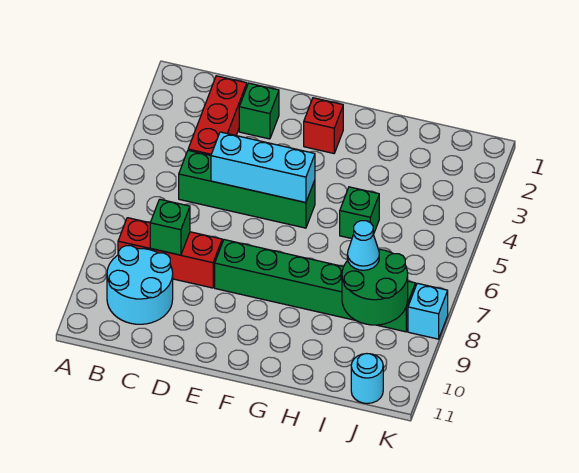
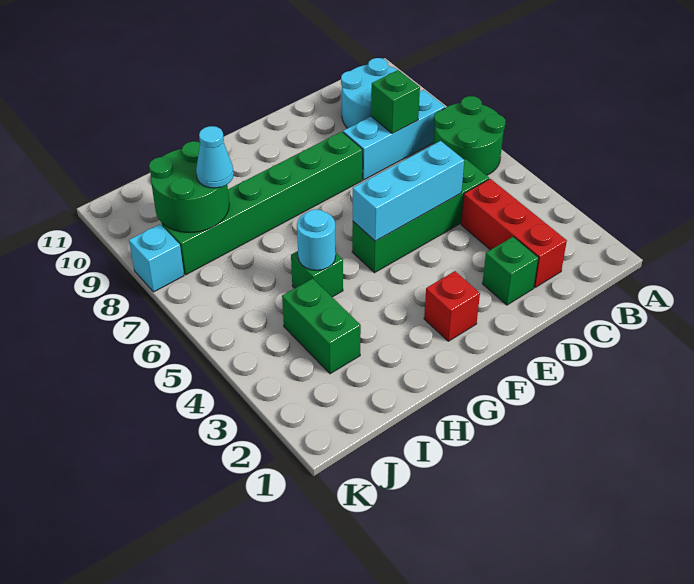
none -> green round brick A6:B7 level 1
red brick B8:D8 level 1 -> cyan brick B8:D8 level 1
none -> green brick I3:I4 level 1
cyan round brick J11 level 1 -> cyan round brick H5 level 2

